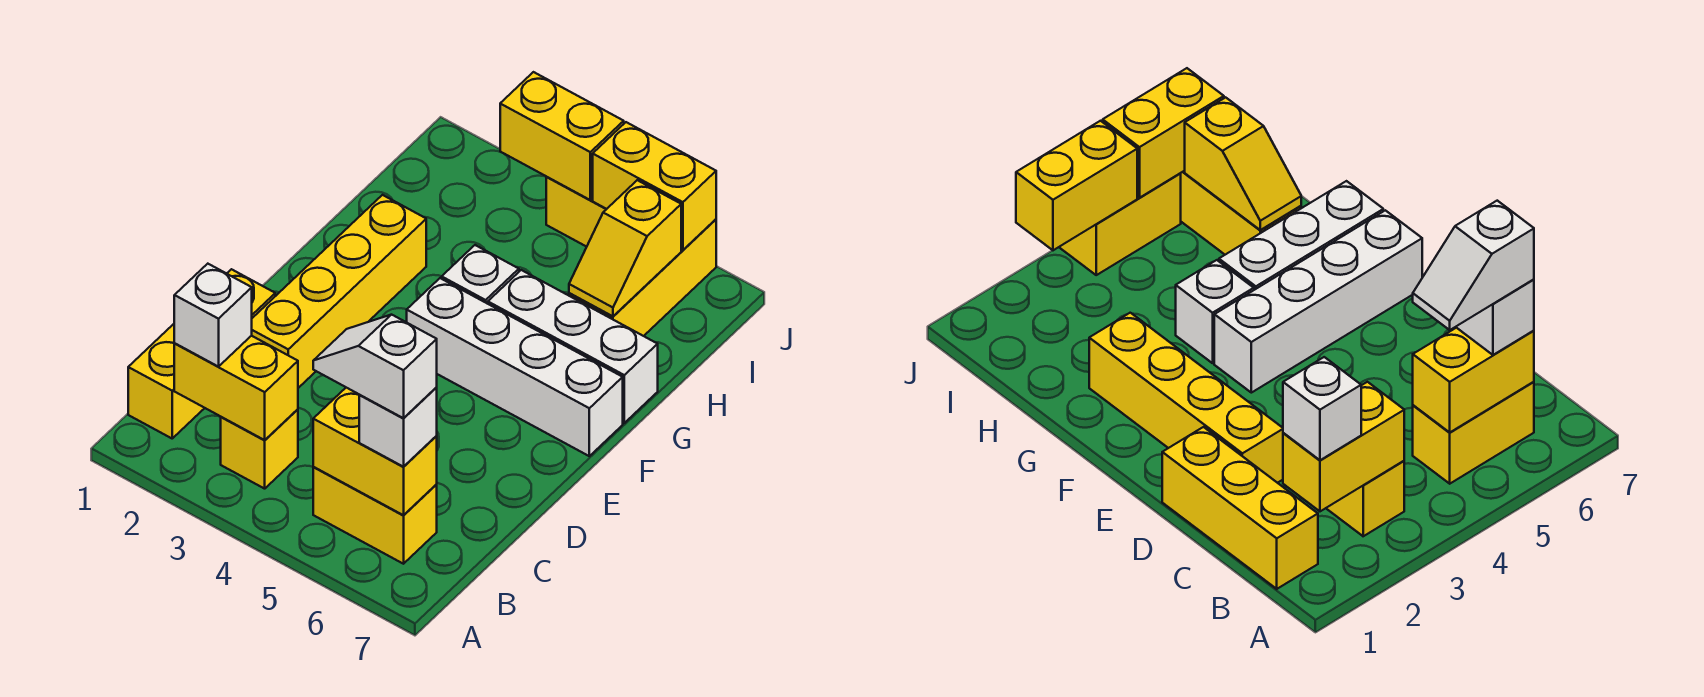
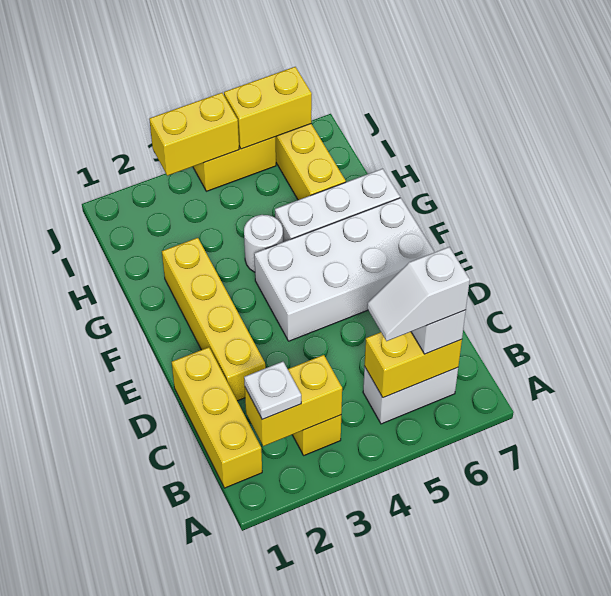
white brick B2 level 3 -> white plate B2 level 3
yellow brick B5:B6 level 1 -> white brick B5:B6 level 1
white brick F4:F7 level 1 -> white brick E4:F7 level 1
white brick G4 level 1 -> white round brick G4 level 1
yellow slope H6:I6 level 2 top I -> none

